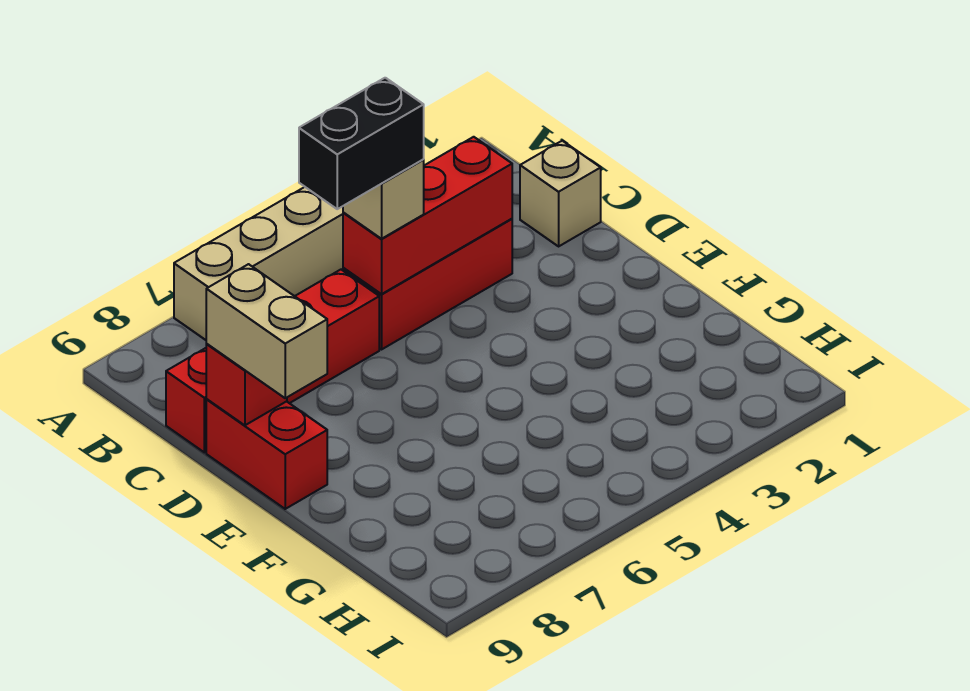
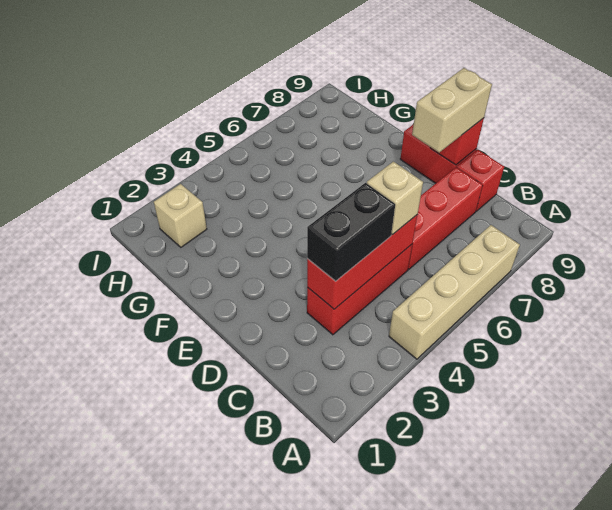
tan brick C1 level 1 -> tan brick H2 level 1
black brick C5:C6 level 4 -> black brick C3:C4 level 3
tan brick D9:E9 level 3 -> tan brick D8:D9 level 3

